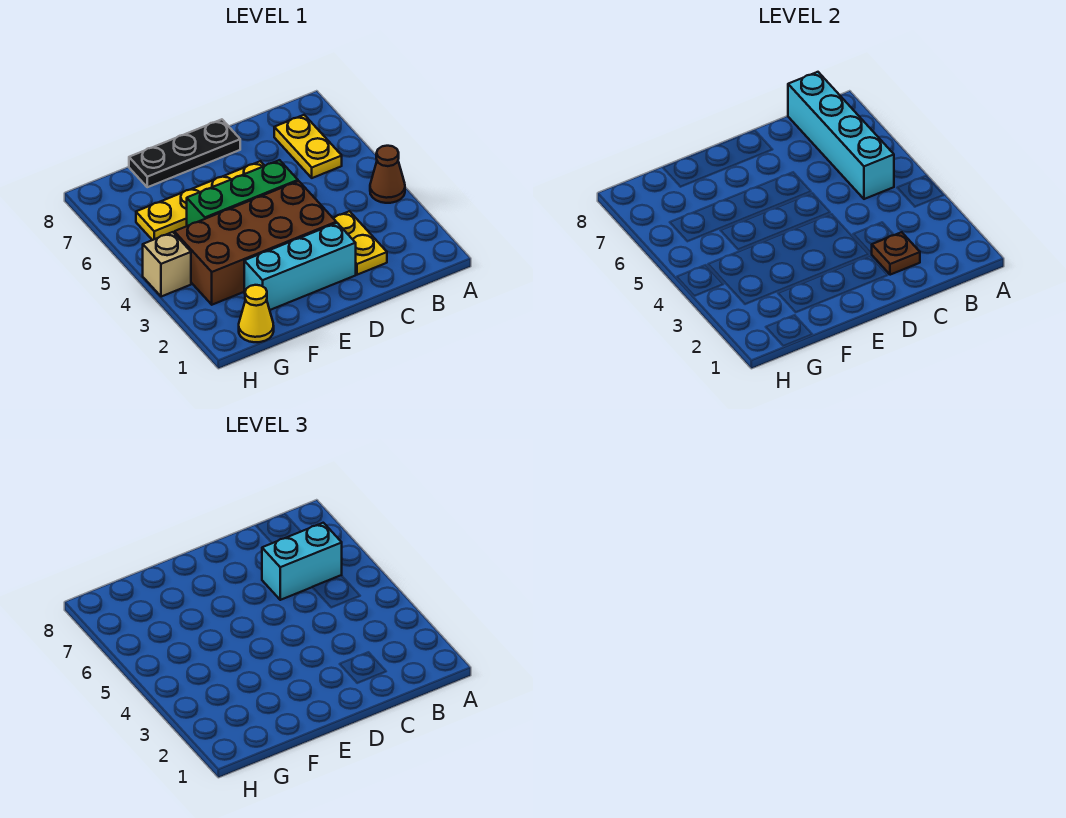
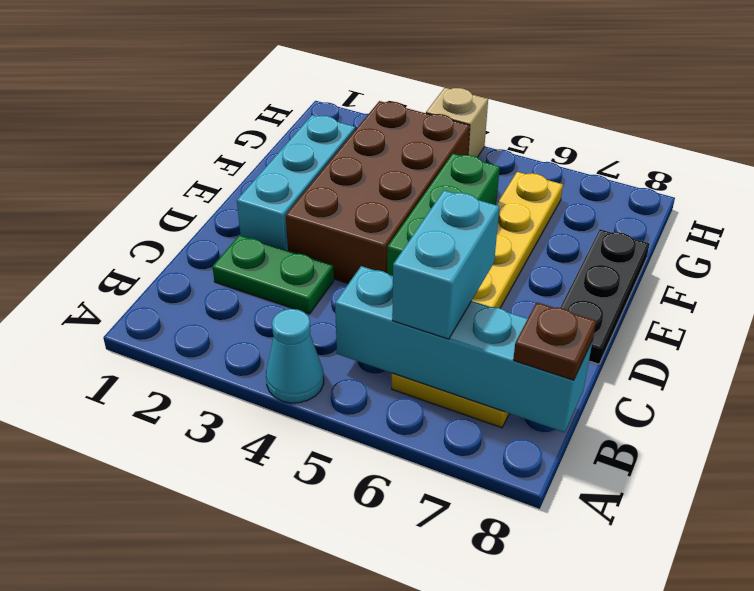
brown cone A4 level 1 -> cyan cone A4 level 1
yellow plate C2:C3 level 1 -> green plate C2:C3 level 1
brown plate C2 level 2 -> brown plate B8 level 3
yellow cone G1 level 1 -> none

